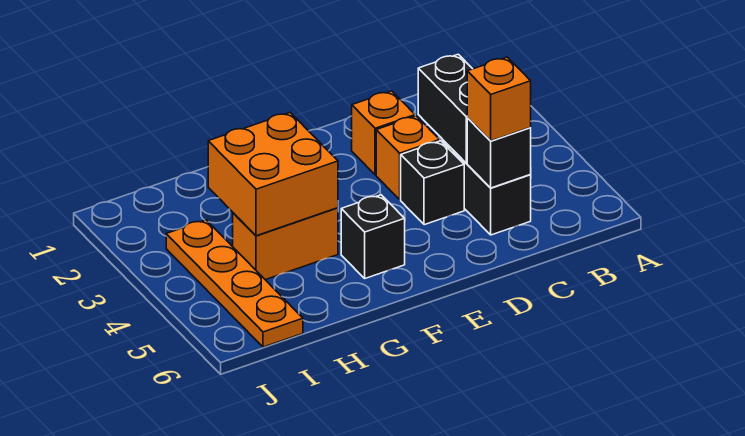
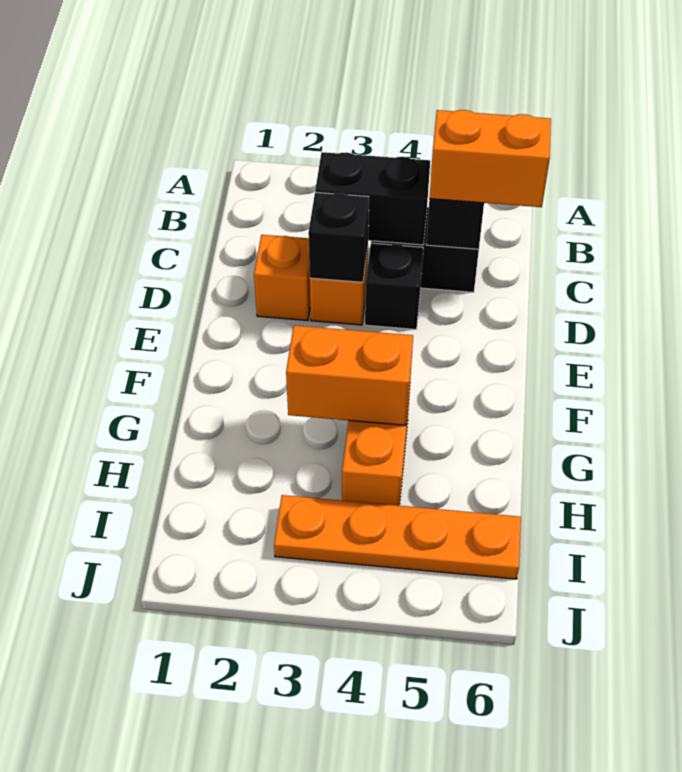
orange brick C5 level 3 -> orange brick C5:C6 level 3
black brick F5 level 1 -> black brick D3 level 2
orange brick G3:H4 level 2 -> orange brick G3:G4 level 2

